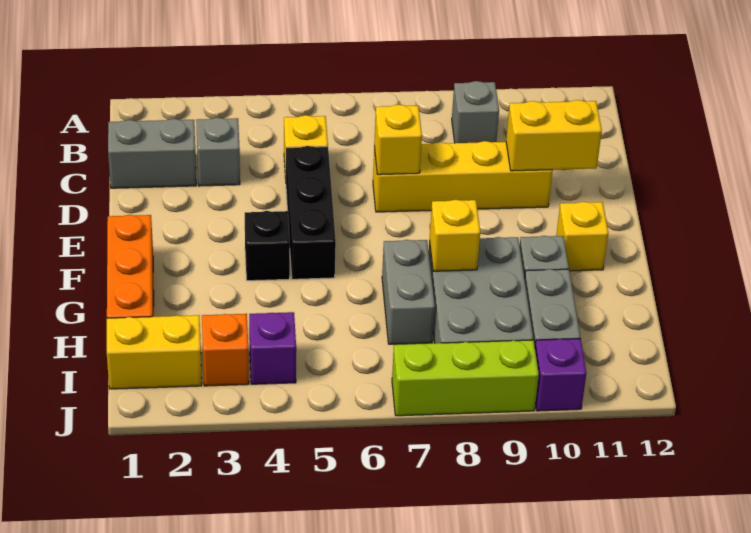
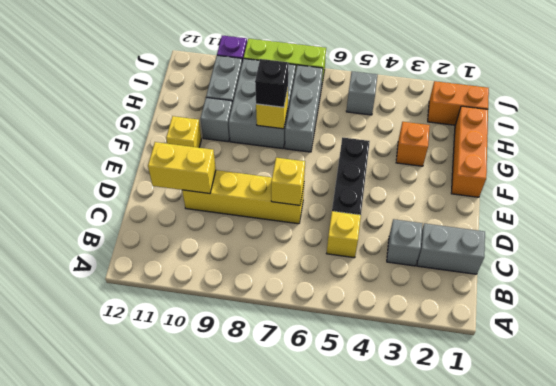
grey brick B9 level 1 -> grey brick I5 level 1
black brick F4 level 1 -> black brick G8 level 3
grey brick G7:H7 level 1 -> grey brick G7:I7 level 1
yellow brick I1:I2 level 1 -> orange brick I1:I2 level 1
orange brick I3 level 1 -> orange brick G3 level 1
purple brick I4 level 1 -> none

